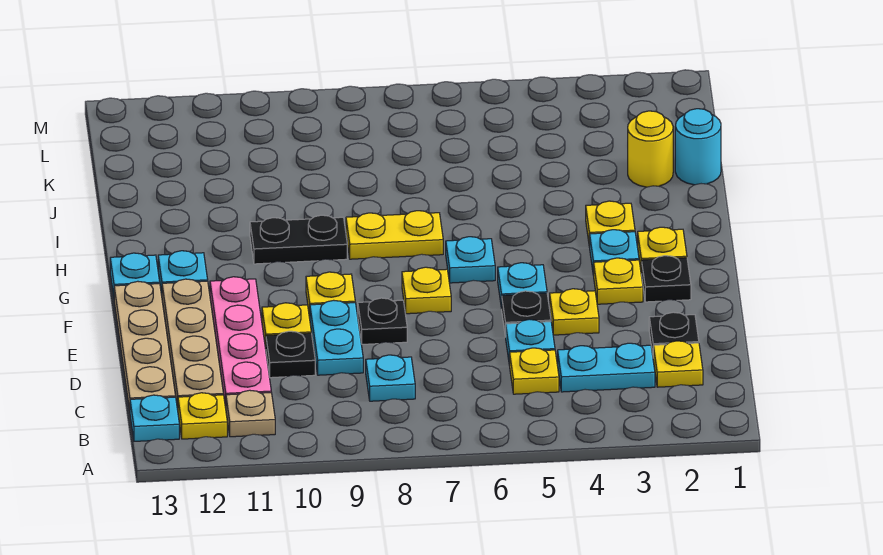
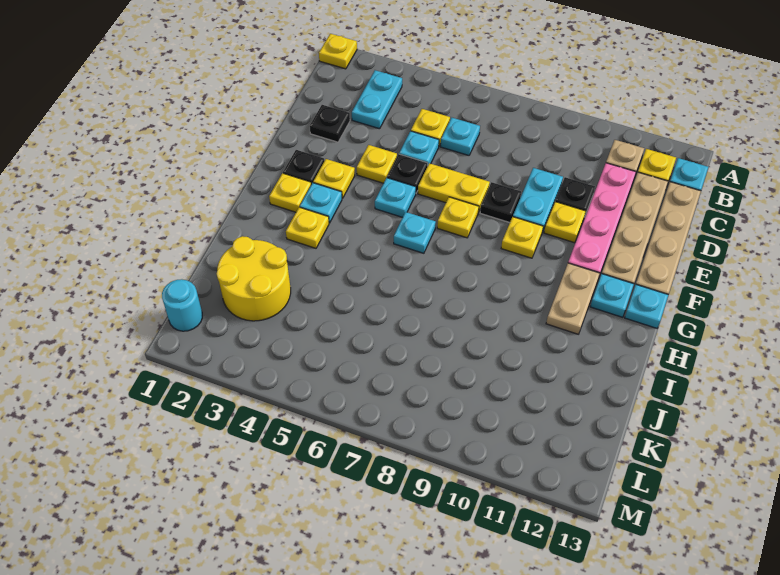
yellow plate C2 level 1 -> yellow plate A1 level 1
cyan plate C3:C4 level 1 -> cyan plate B3:C3 level 1
cyan plate C8 level 1 -> cyan plate C6 level 1
none -> tan plate G11:H11 level 1
yellow plate H7:H8 level 1 -> yellow plate E6:E7 level 1
black plate H9:H10 level 1 -> none
cyan round brick J1 level 1 -> cyan round brick L1 level 1
yellow round brick J2 level 1 -> yellow round brick J2:K3 level 1

